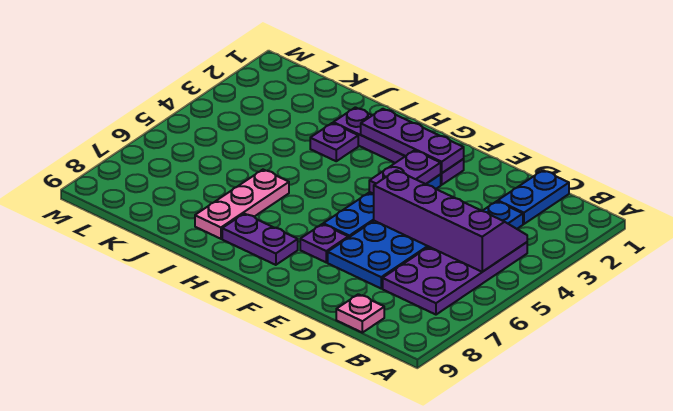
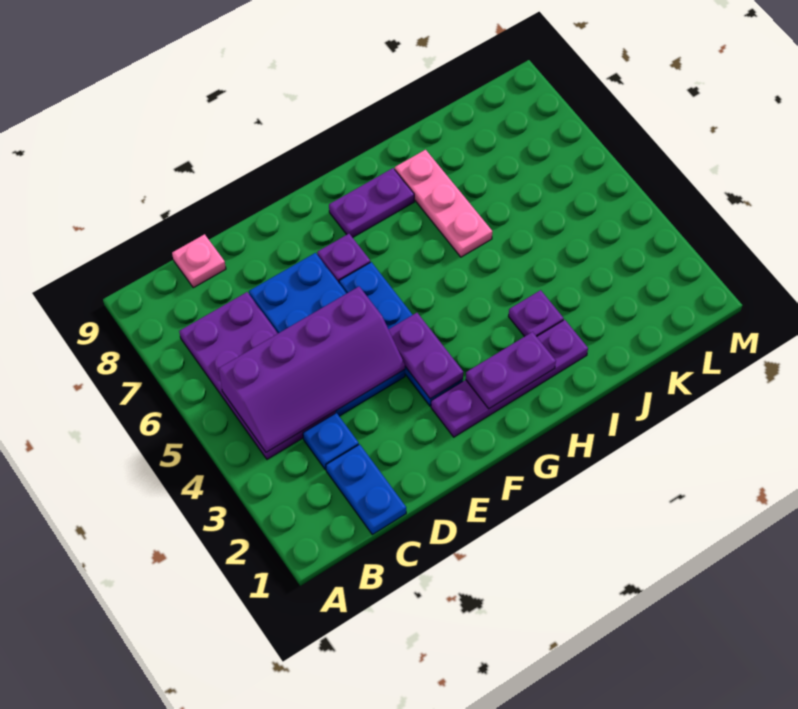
purple plate F2:H2 level 2 -> purple plate G2:H2 level 2

